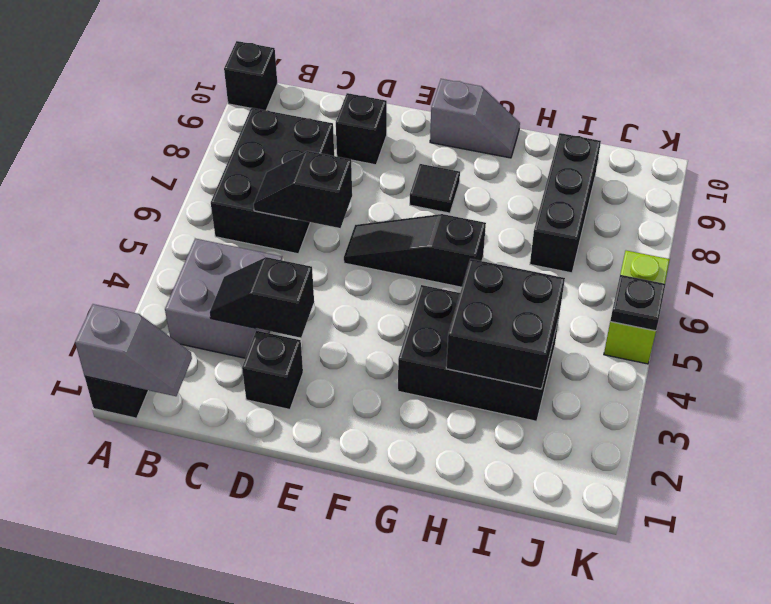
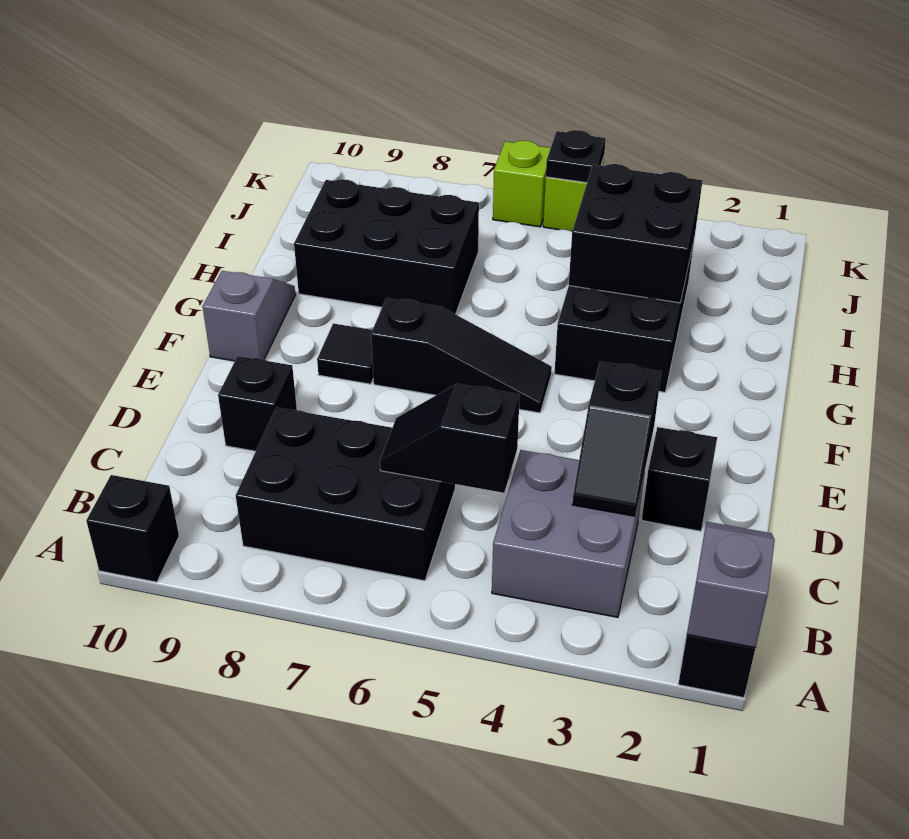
black slope C6:D6 level 2 top D -> black slope C5:C6 level 2 top 5
black slope E6:G6 level 1 top G -> black slope F5:F7 level 1 top 7
black brick I7:I9 level 1 -> black brick H7:I9 level 1

